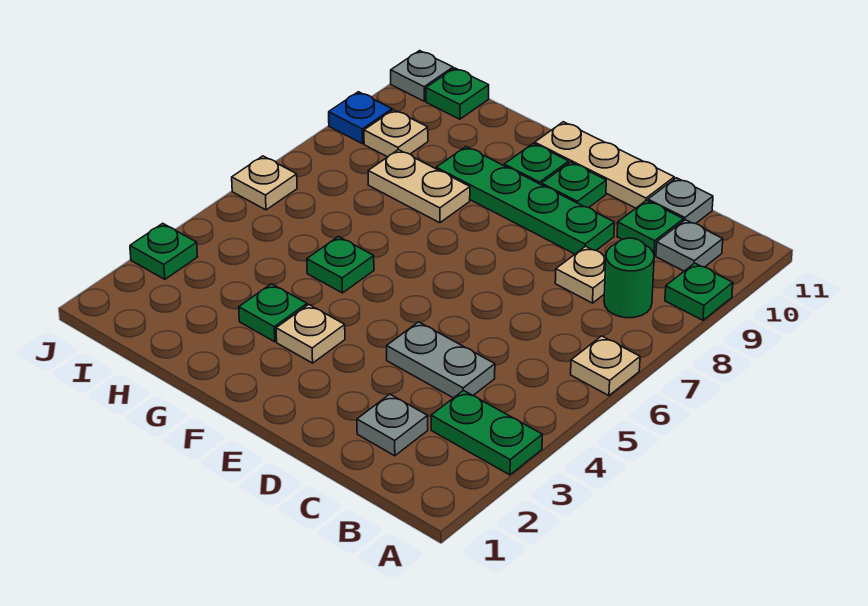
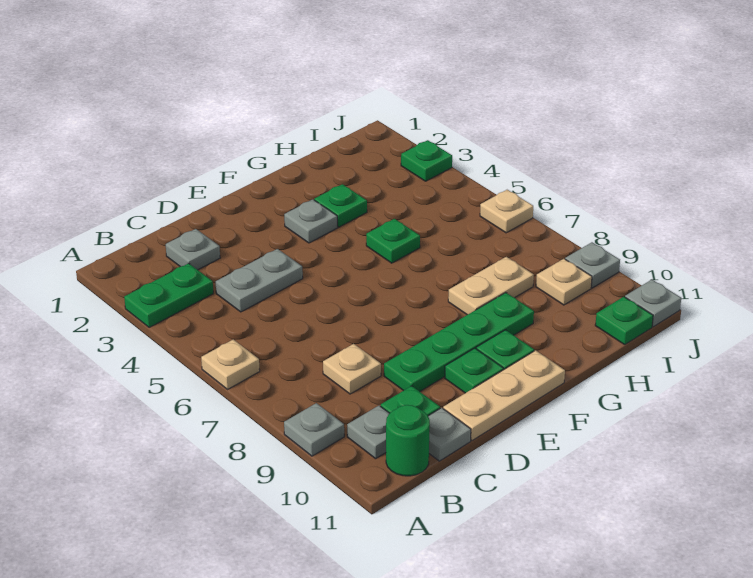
green plate A9 level 1 -> grey plate A9 level 1
green round brick B8 level 1 -> green round brick B11 level 1
tan plate F3 level 1 -> grey plate F3 level 1
blue plate J9 level 1 -> grey plate J9 level 1

